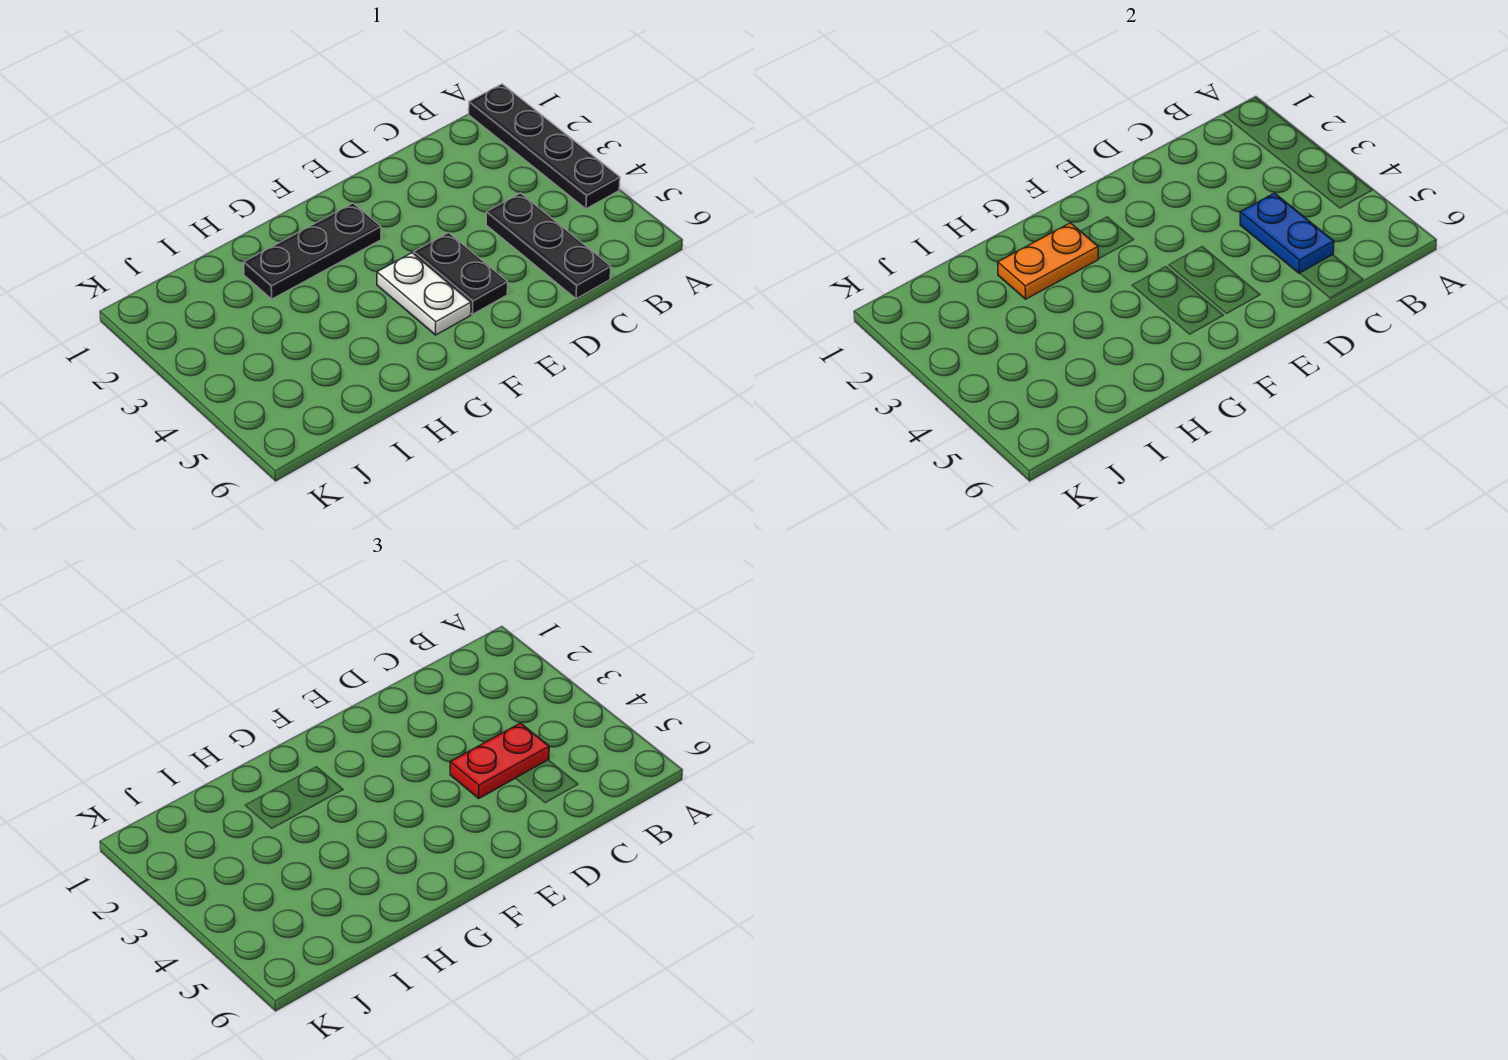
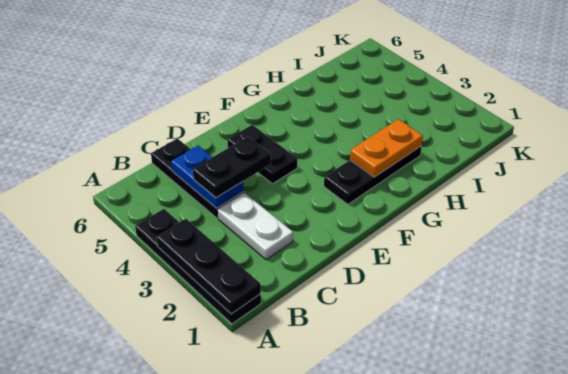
none -> black plate A1:A3 level 2
red plate C4:D4 level 3 -> black plate C4:D4 level 3
white plate F4:F5 level 1 -> white plate C2:C3 level 1

